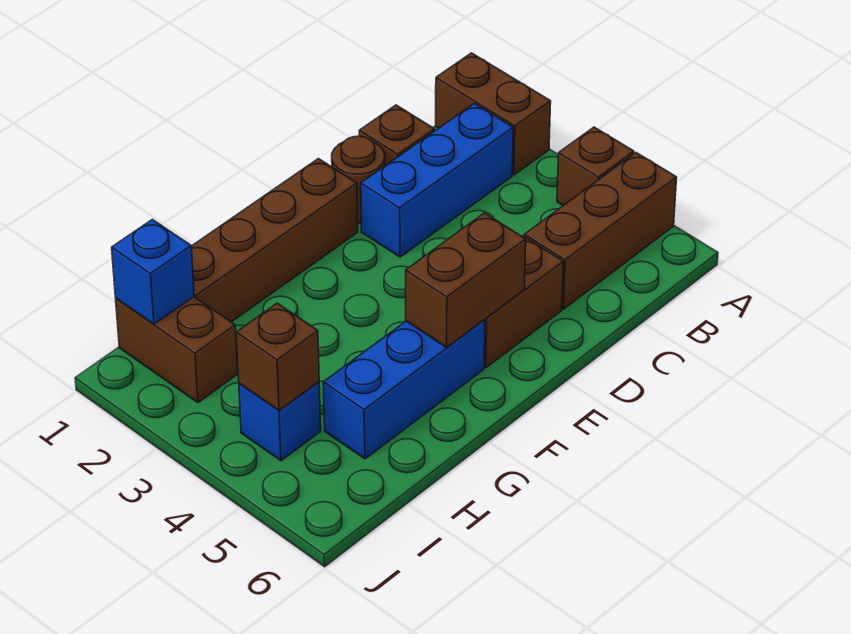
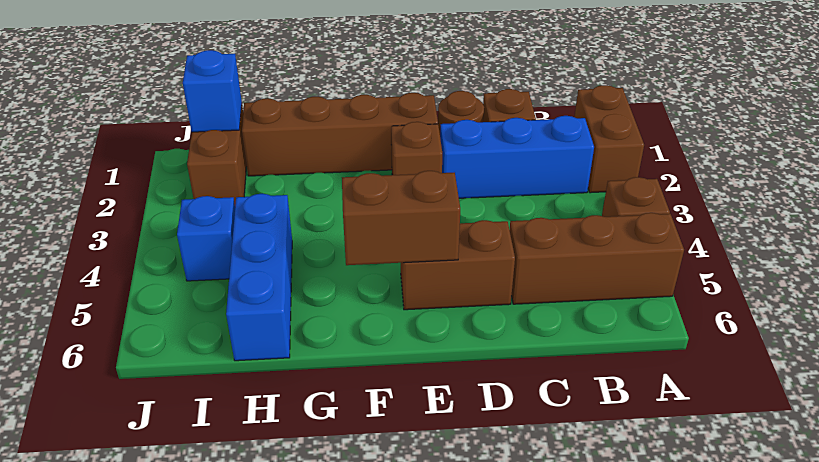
blue brick F5:H5 level 1 -> blue brick H4:H6 level 1
brown brick I4 level 2 -> brown brick E2 level 1

